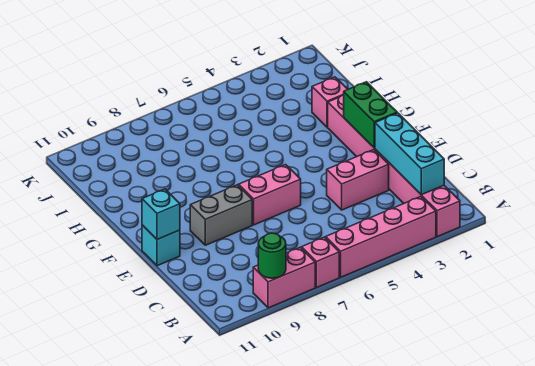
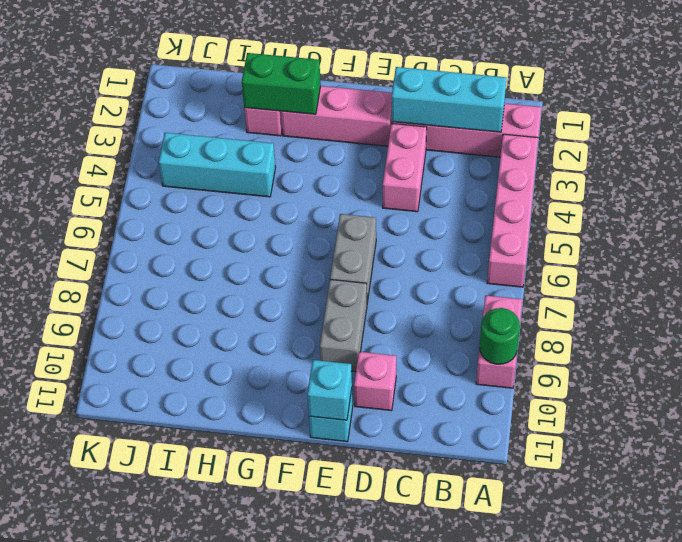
pink brick A7 level 1 -> pink brick D10 level 1
green brick E2:F2 level 2 -> green brick G2:H2 level 2
pink brick E6:E7 level 1 -> grey brick E6:E7 level 1
none -> cyan brick H4:J4 level 1

